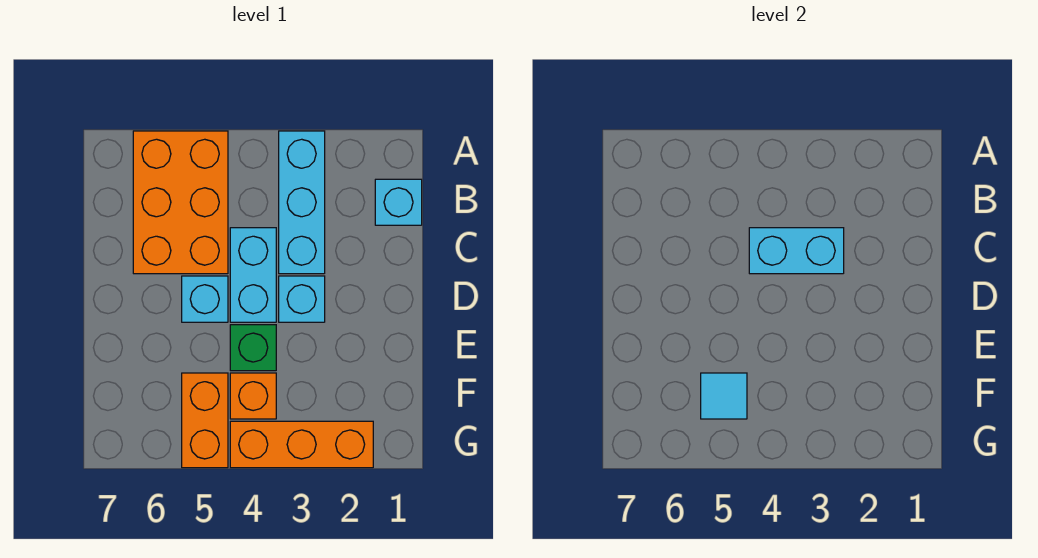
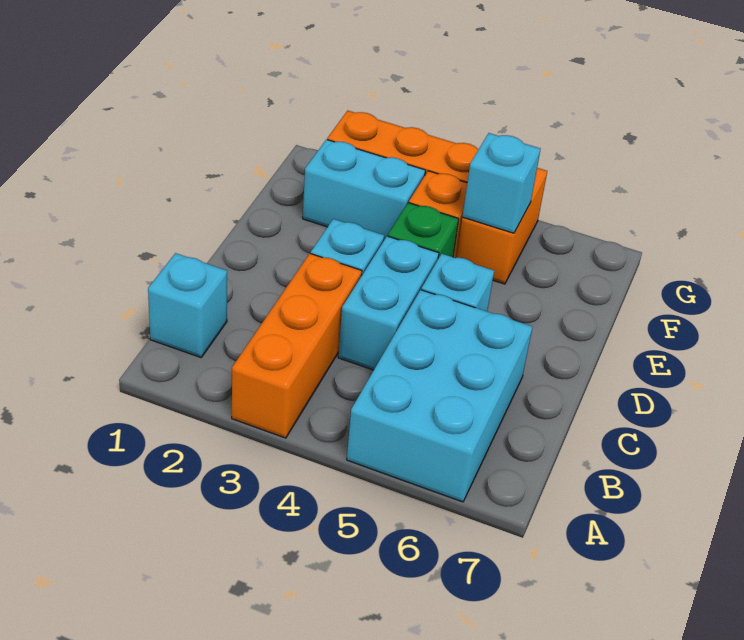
cyan brick A3:C3 level 1 -> orange brick A3:C3 level 1
orange brick A5:C6 level 1 -> cyan brick A5:C6 level 1
cyan brick C3:C4 level 2 -> cyan brick F2:F3 level 1
cyan tile F5 level 2 -> cyan brick F5 level 2

